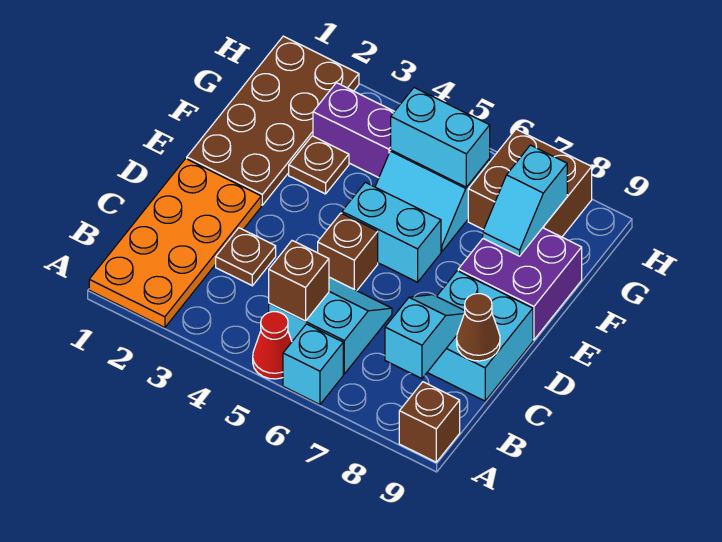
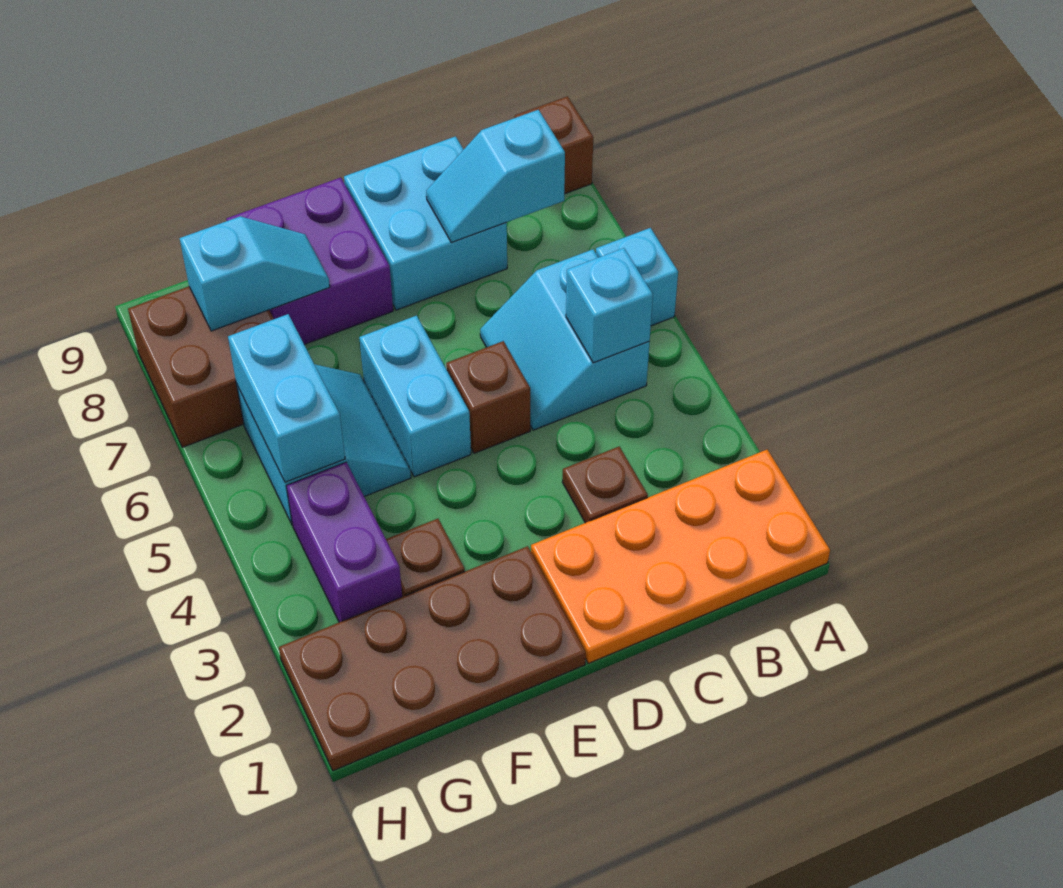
red cone A5 level 1 -> none
brown brick B5 level 2 -> cyan brick B5 level 2
brown cone C9 level 2 -> none

